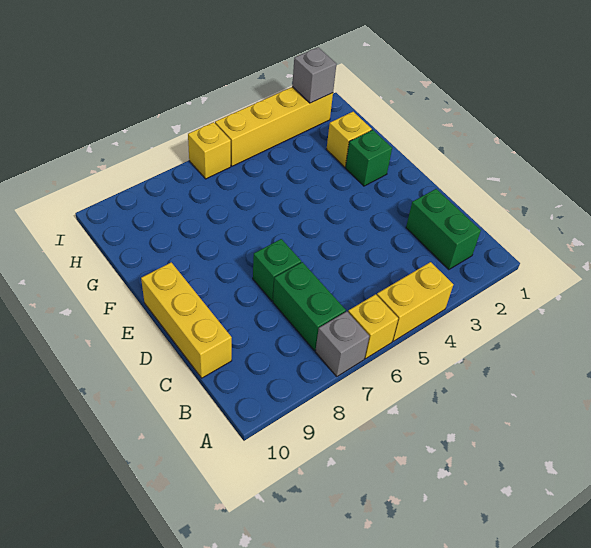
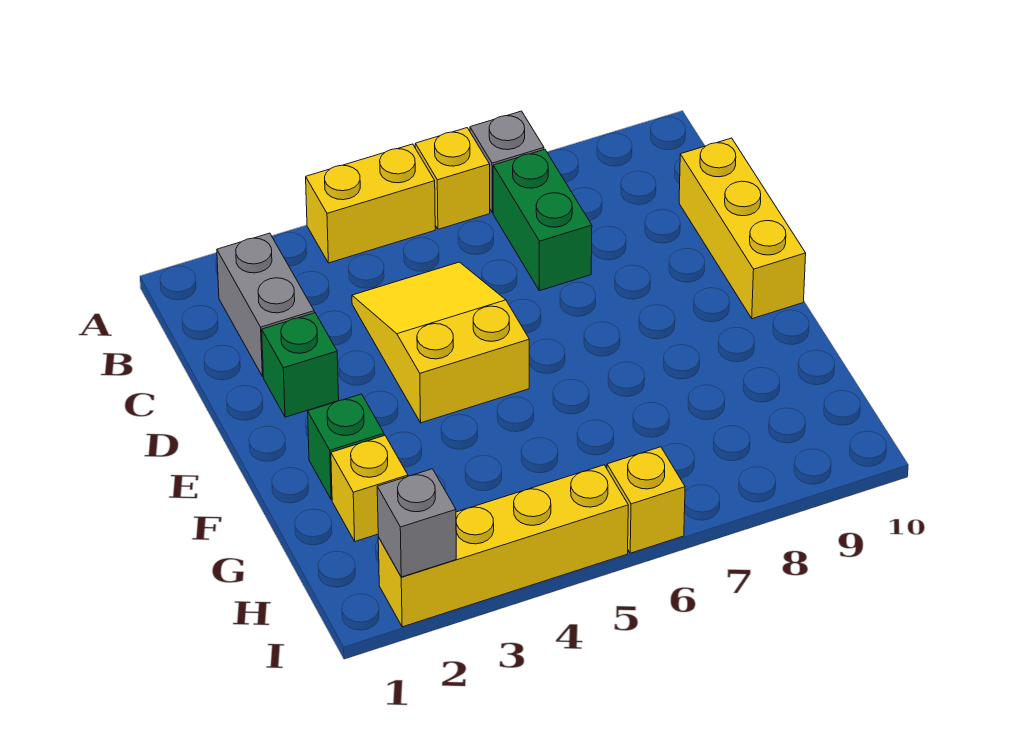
green brick B2:C2 level 1 -> grey brick B2:C2 level 1
none -> yellow slope C4:E5 level 1 top E
green brick D7 level 1 -> green brick D2 level 1

